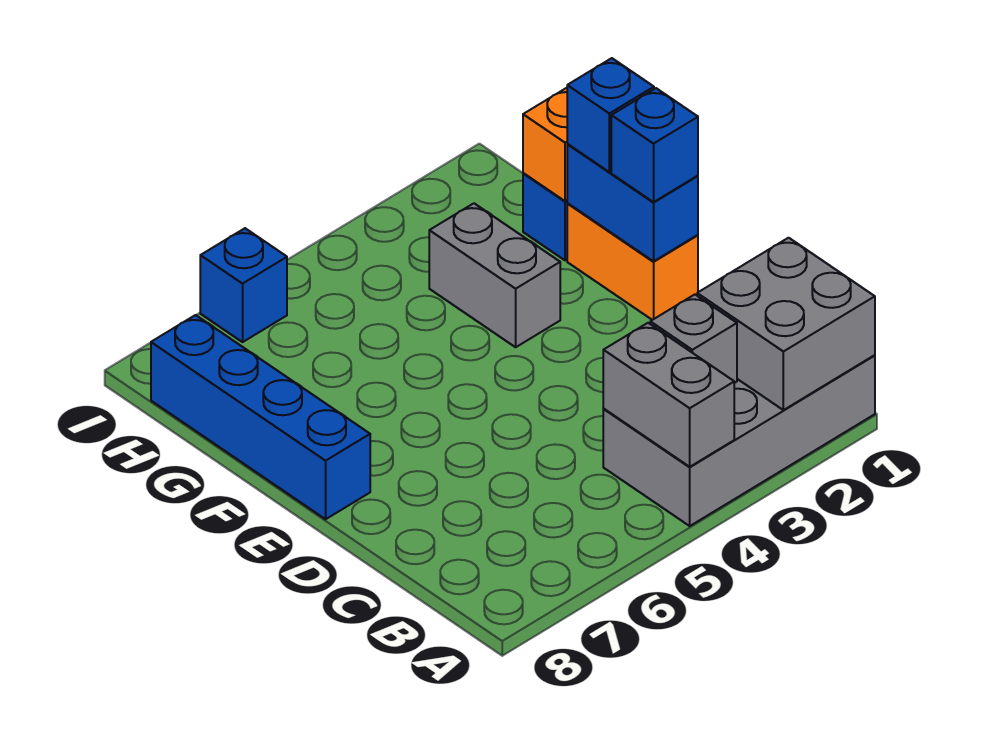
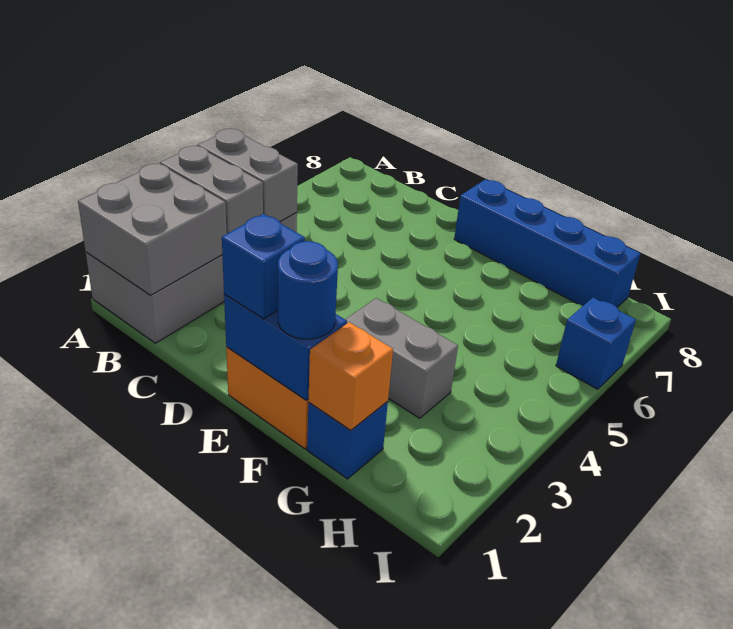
grey brick B3 level 2 -> grey brick A3:B3 level 2
blue brick F1 level 3 -> blue round brick F1 level 3

